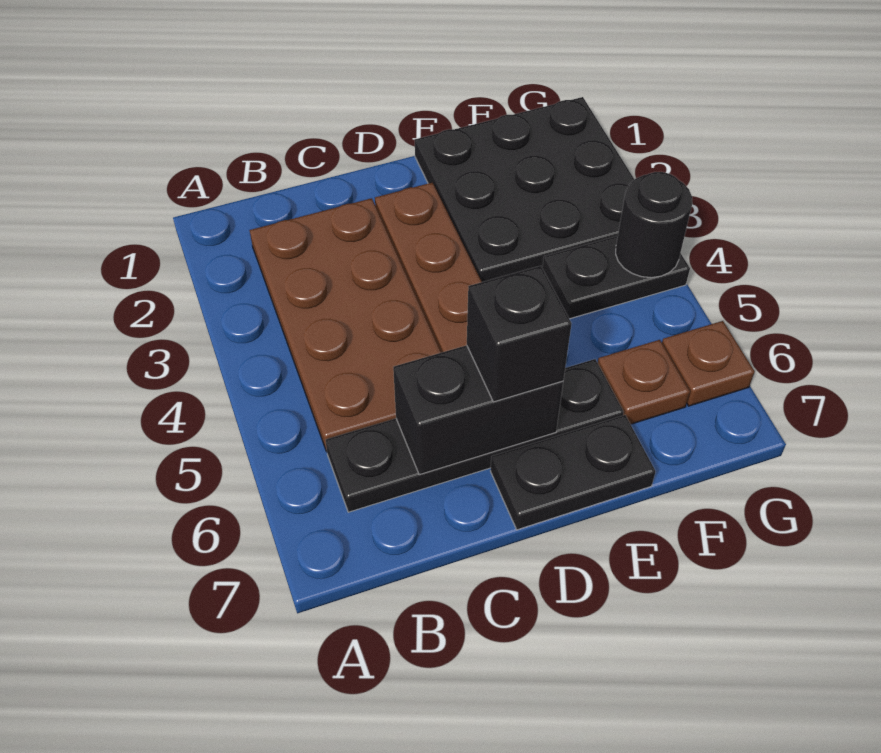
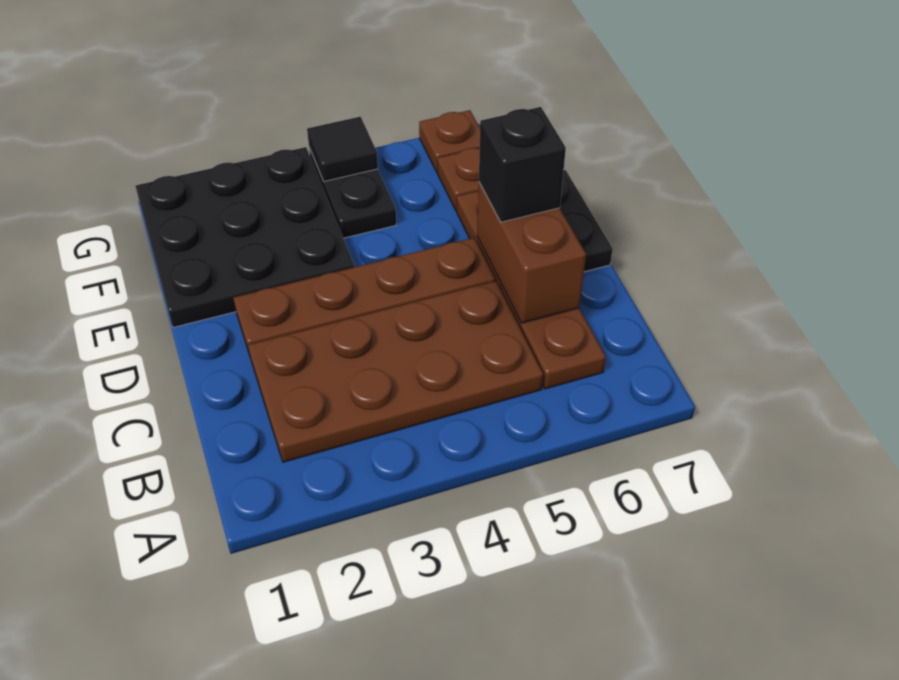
black plate B6:E6 level 1 -> brown plate B6:E6 level 1
black brick C6:D6 level 2 -> brown brick C6:D6 level 2
black round brick G4 level 2 -> black tile G4 level 2

